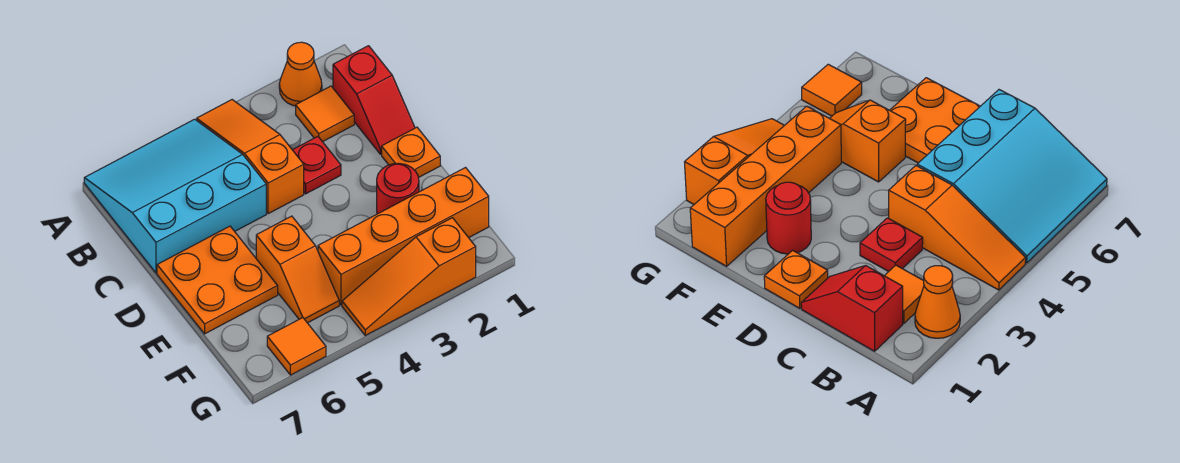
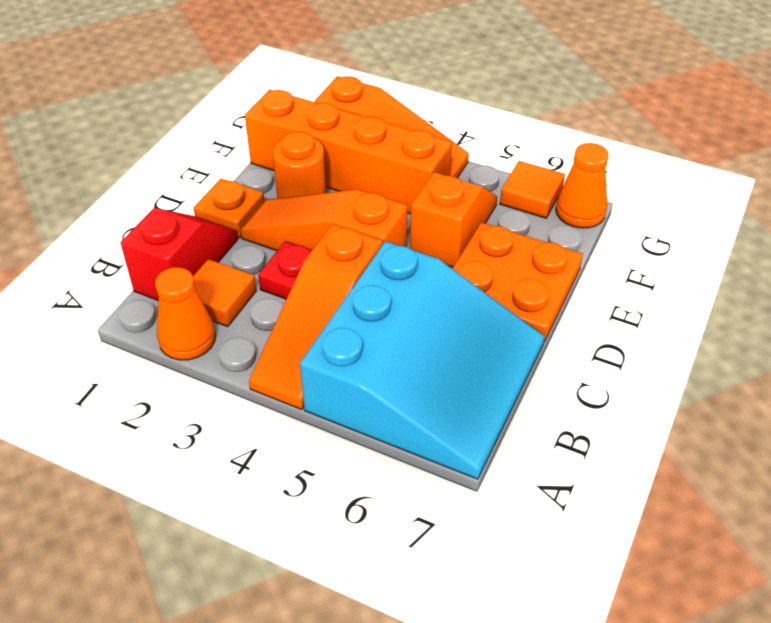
cyan slope A5:C7 level 1 top C -> cyan slope A5:C7 level 1 top 5
none -> orange slope D2:D4 level 1 top 4
red round brick E2 level 1 -> orange round brick E2 level 1
none -> orange cone G7 level 1

